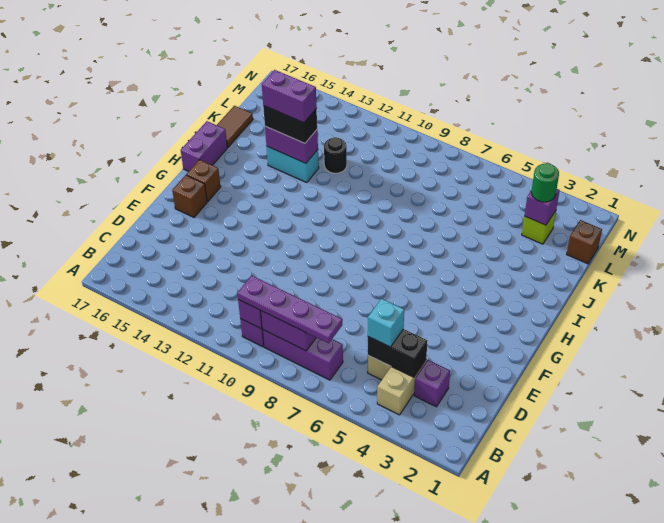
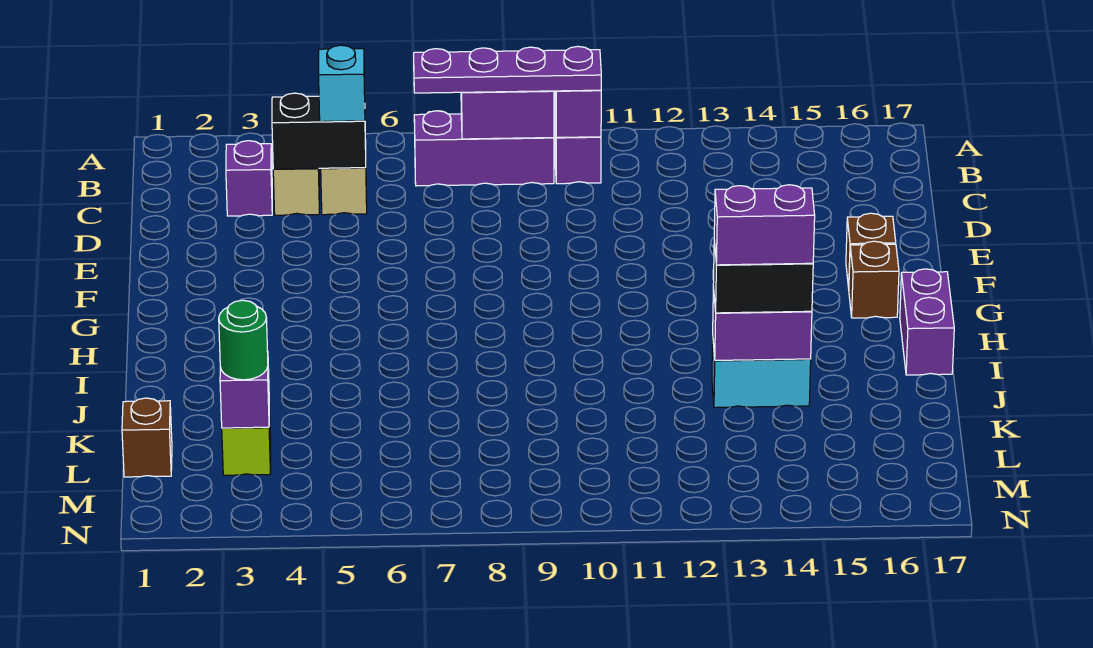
brown tile J17:K17 level 1 -> none
black round brick K12 level 1 -> none

